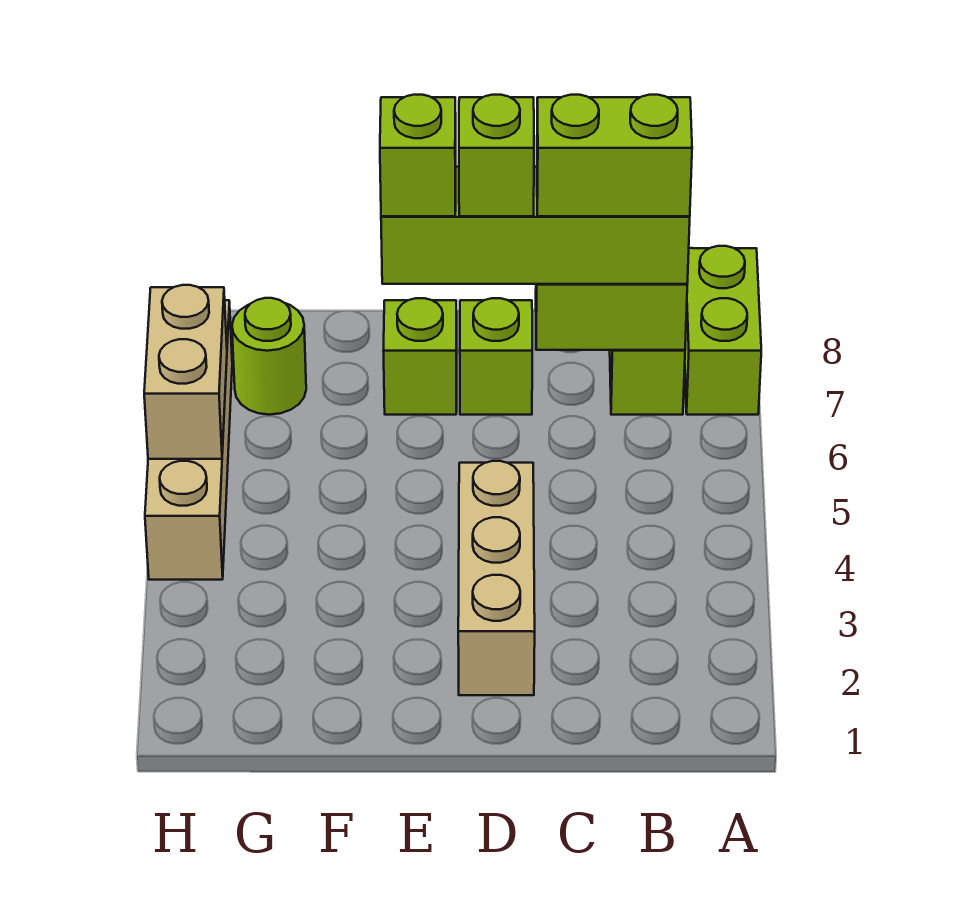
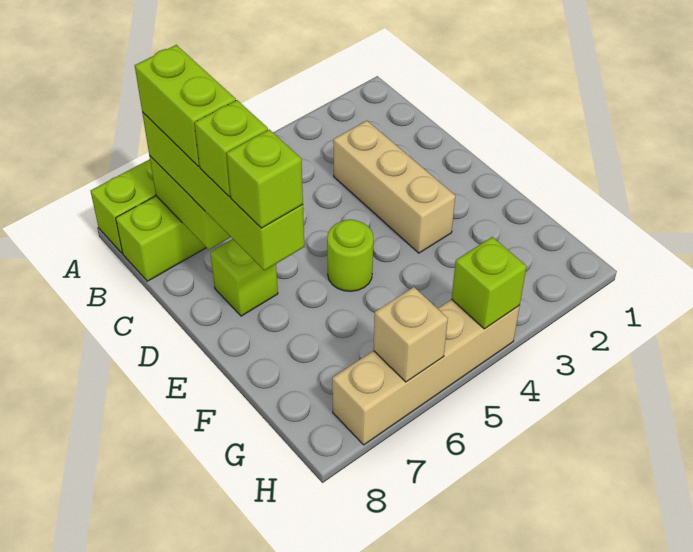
tan brick D2:D4 level 1 -> tan brick C3:E3 level 1
lime brick E7 level 1 -> lime brick H4 level 2
lime round brick G7 level 1 -> lime round brick E5 level 1
tan brick H5:H6 level 2 -> tan brick H6 level 2

